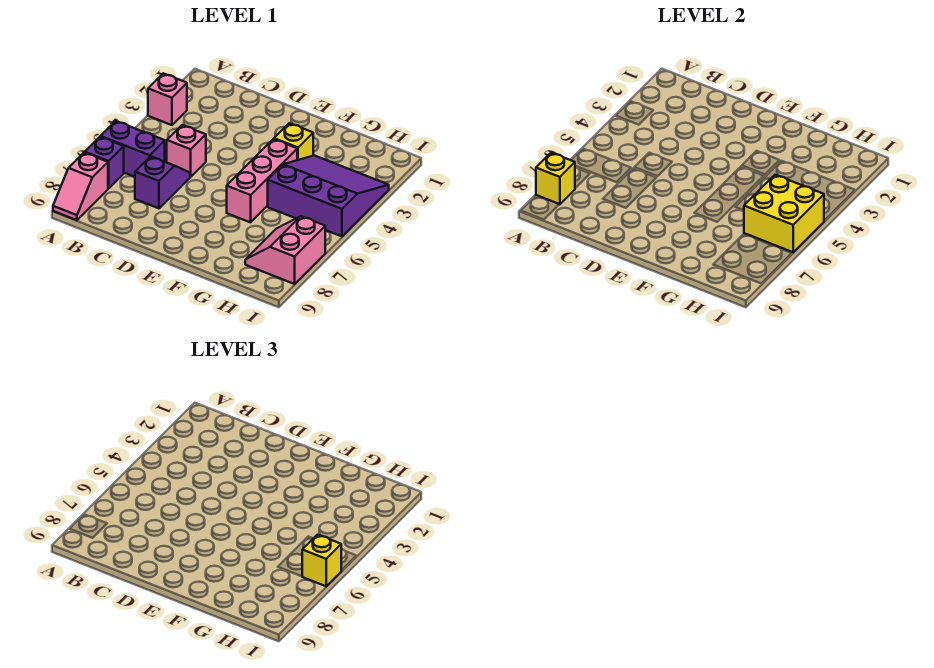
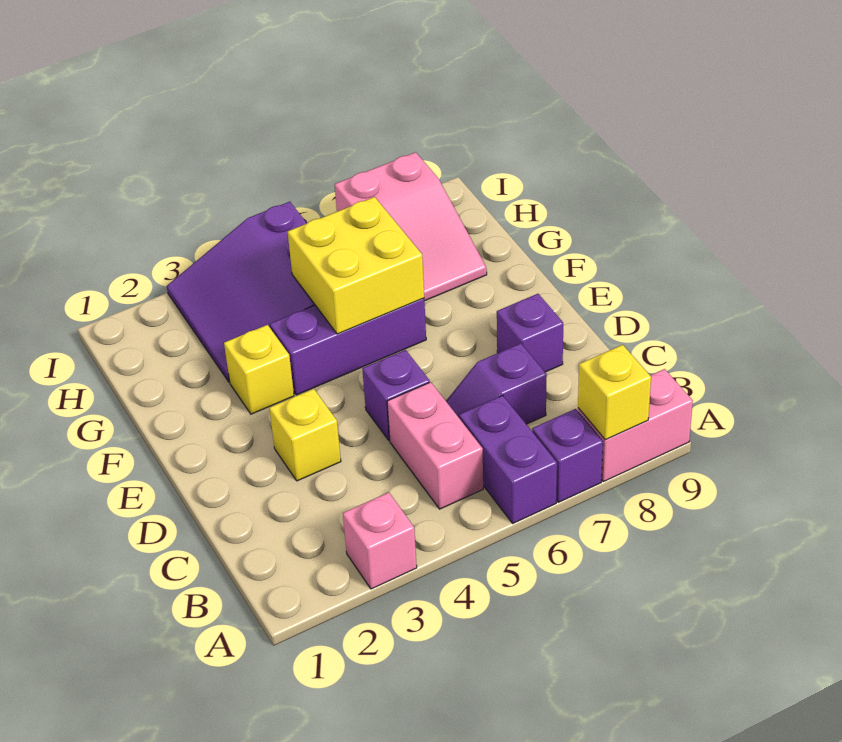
pink slope A8:A9 level 1 top 8 -> pink brick A8:A9 level 1
pink brick C5 level 1 -> pink brick B5:C5 level 1
none -> purple brick D5 level 1
none -> purple brick D8 level 1
pink brick F4:F6 level 1 -> purple brick F4:F6 level 1
yellow brick H5:I6 level 2 -> yellow brick F5:G6 level 2
pink slope H7:I8 level 1 top I -> pink slope G7:I8 level 1 top I
yellow brick I6 level 3 -> yellow brick D3 level 1

